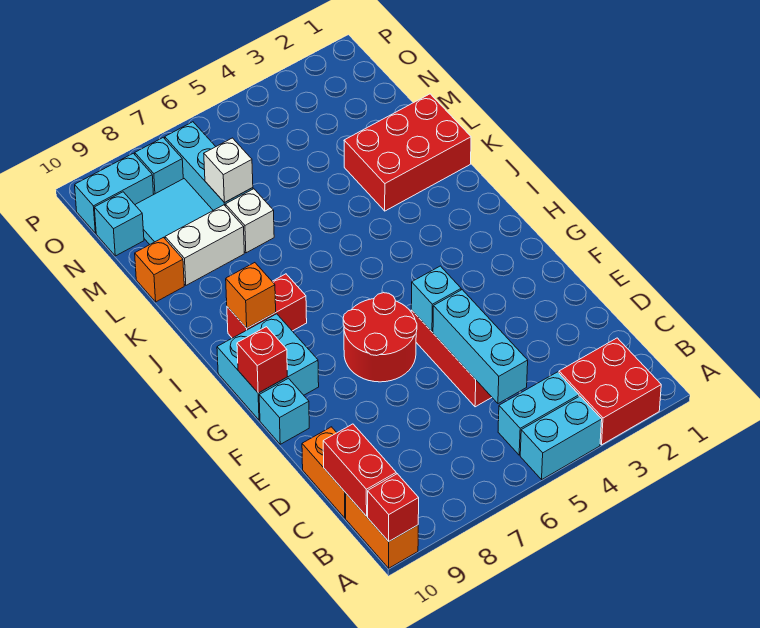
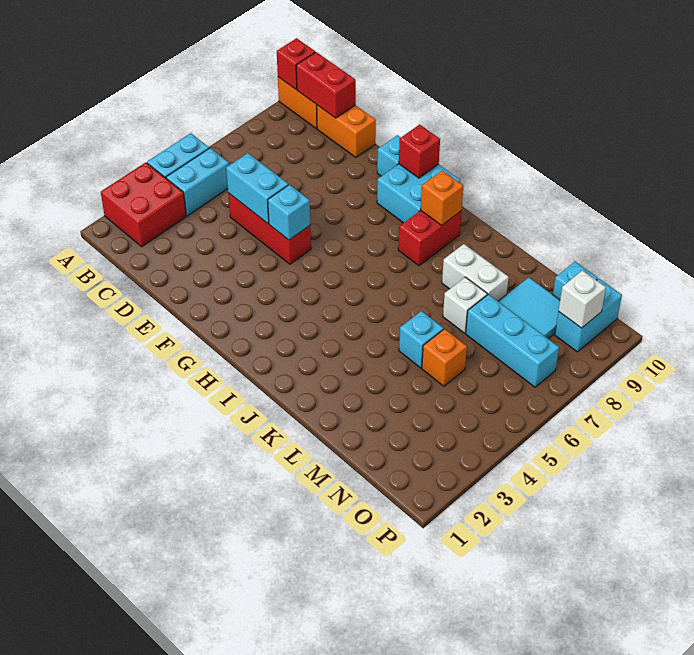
cyan brick C5:E5 level 2 -> cyan brick D5:E5 level 2
red round brick F6:G7 level 1 -> none
red brick K1:L3 level 1 -> none
white brick L8:L9 level 1 -> white brick K8:L8 level 1
orange brick L10 level 1 -> orange brick M5 level 1
white brick M7 level 2 -> white brick O9 level 2
cyan brick O8 level 1 -> cyan brick L5 level 1

